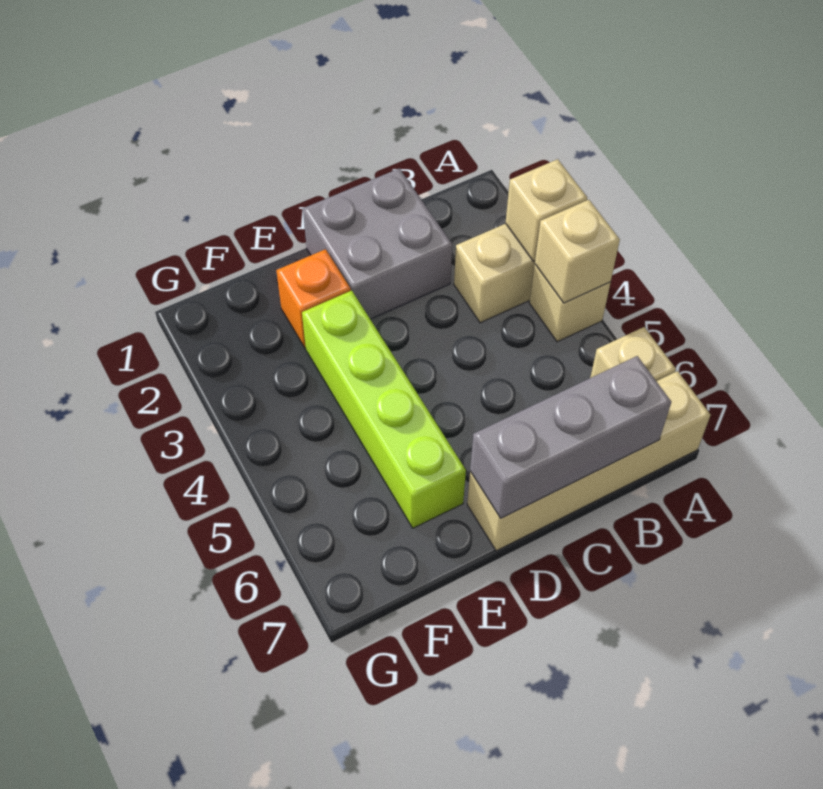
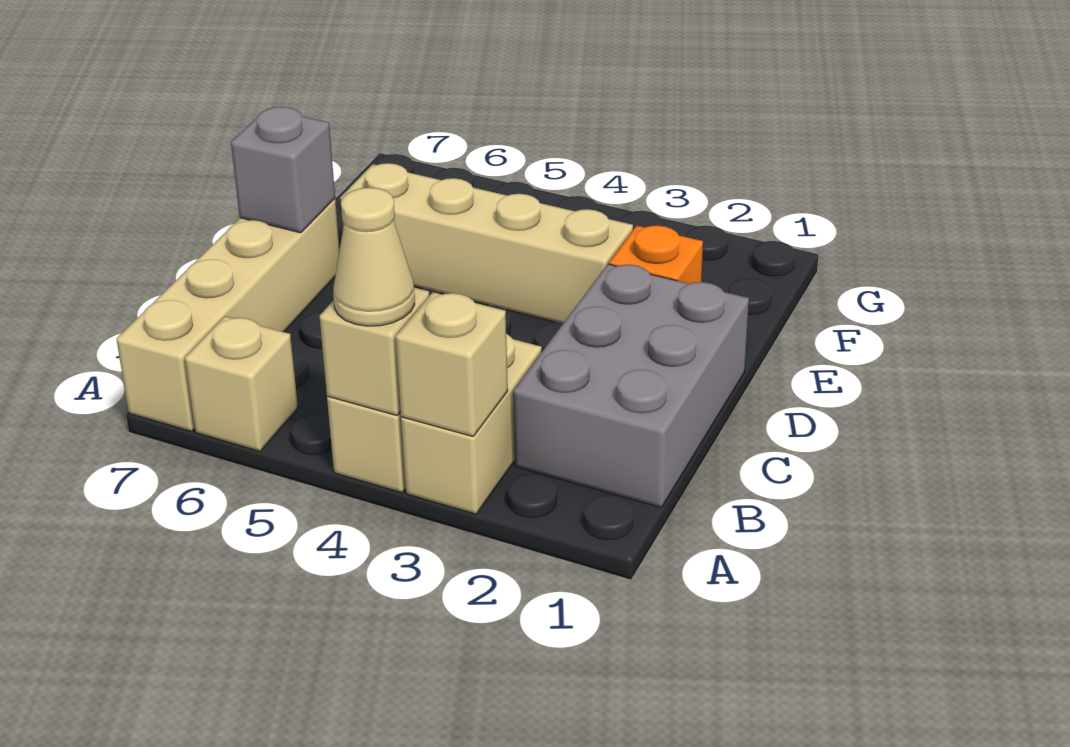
none -> tan cone A4 level 3
grey brick B7:D7 level 2 -> grey brick D7 level 2
grey brick C1:D2 level 1 -> grey brick B1:D2 level 1
lime brick E3:E6 level 1 -> tan brick E3:E6 level 1

